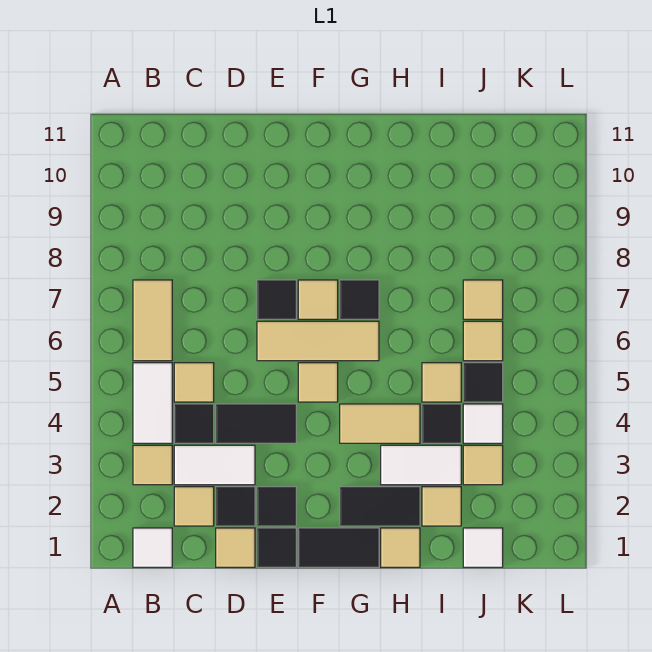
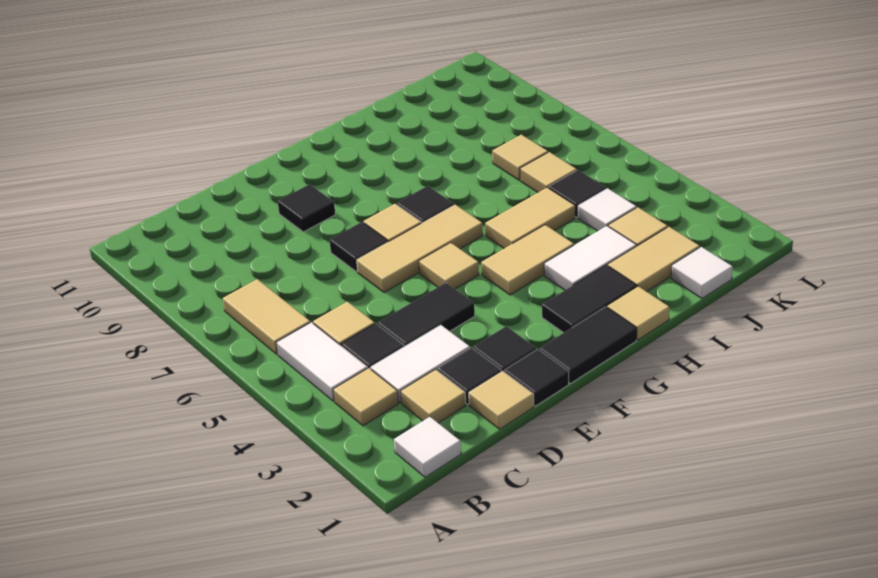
tan tile I2 level 1 -> tan tile I2:J2 level 1
black tile I4 level 1 -> black tile E9 level 1
tan tile I5 level 1 -> tan tile H5:I5 level 1

